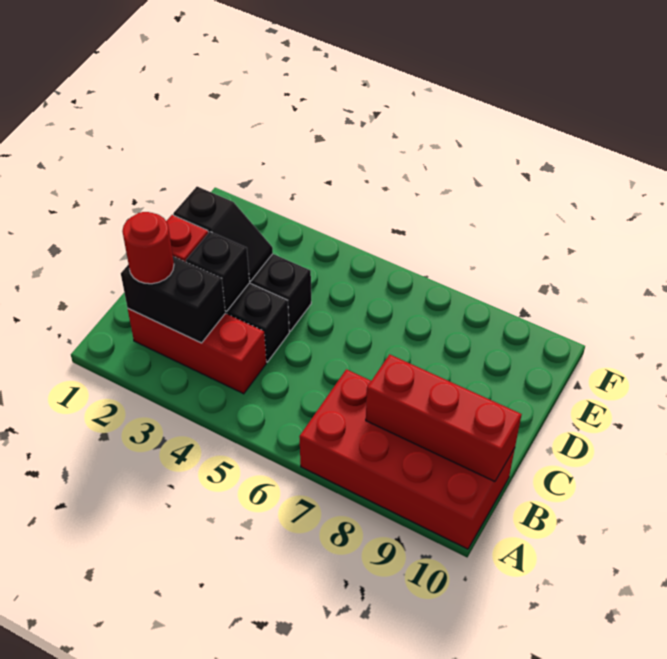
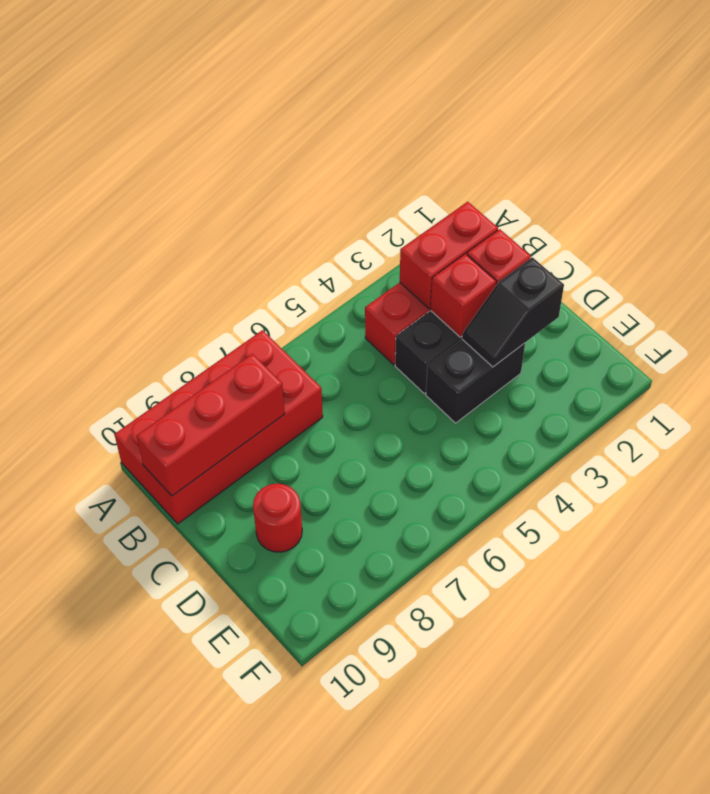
black brick B2:B3 level 2 -> red brick B2:B3 level 2
red round brick B2 level 3 -> red round brick D9 level 1
black brick C3 level 2 -> red brick C3 level 2

